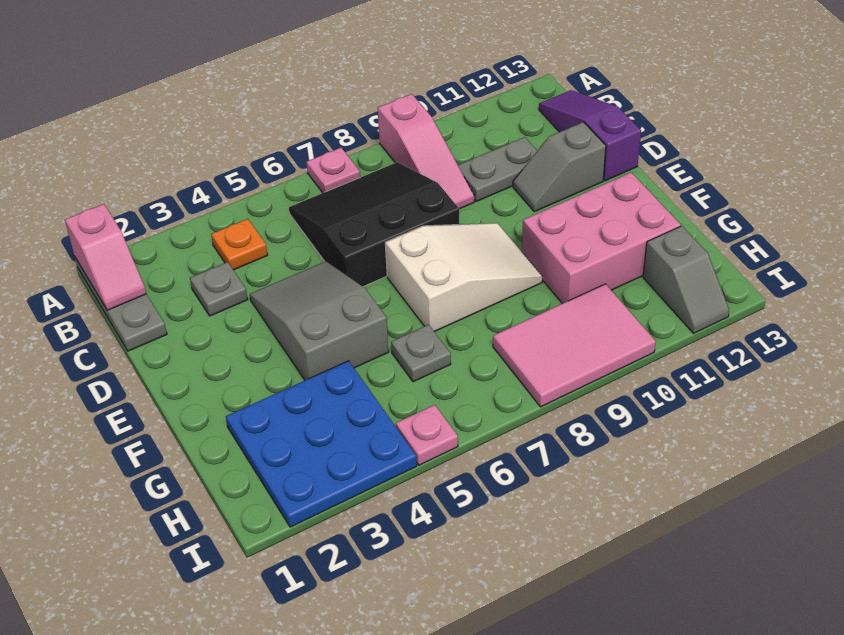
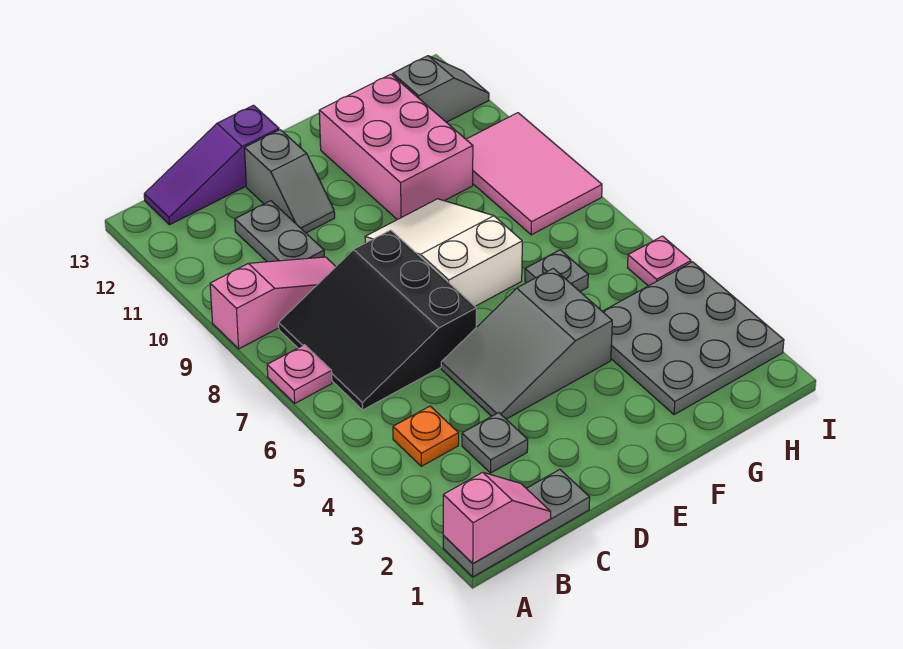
blue plate G2:I4 level 1 -> grey plate G2:I4 level 1

